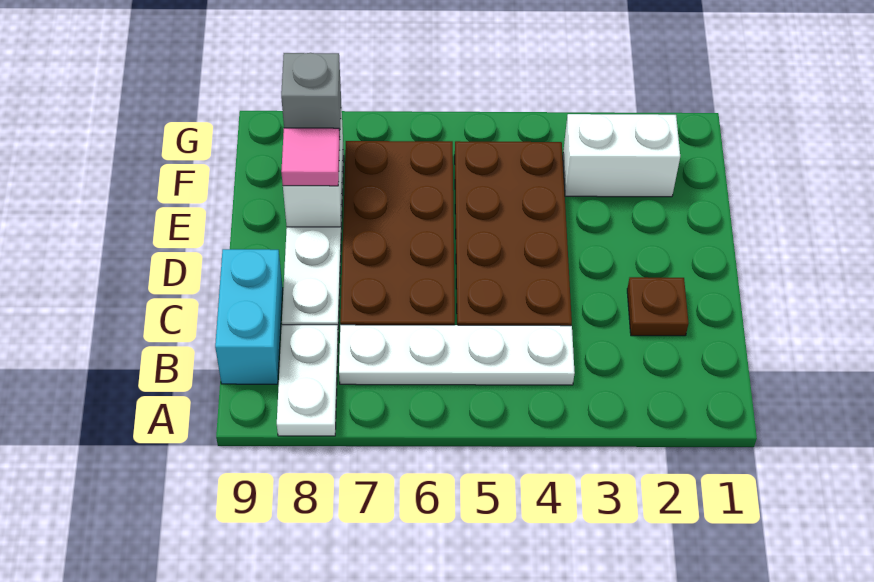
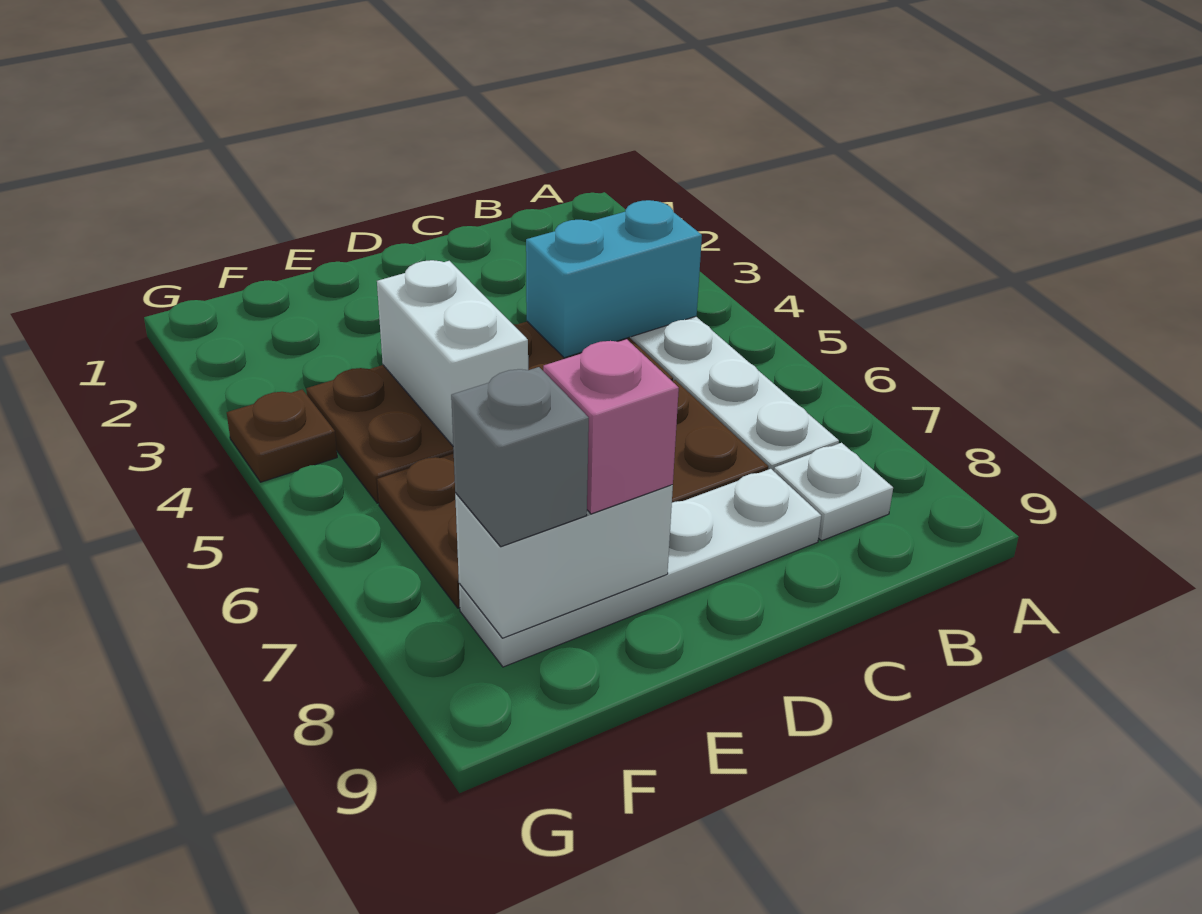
white plate A8:B8 level 1 -> white plate B8 level 1
cyan brick B9:C9 level 1 -> cyan brick B4:C4 level 2
brown plate C2 level 1 -> brown plate G4 level 1
pink tile E8 level 3 -> pink brick E8 level 3
white brick F2:F3 level 1 -> white brick E4:E5 level 2

